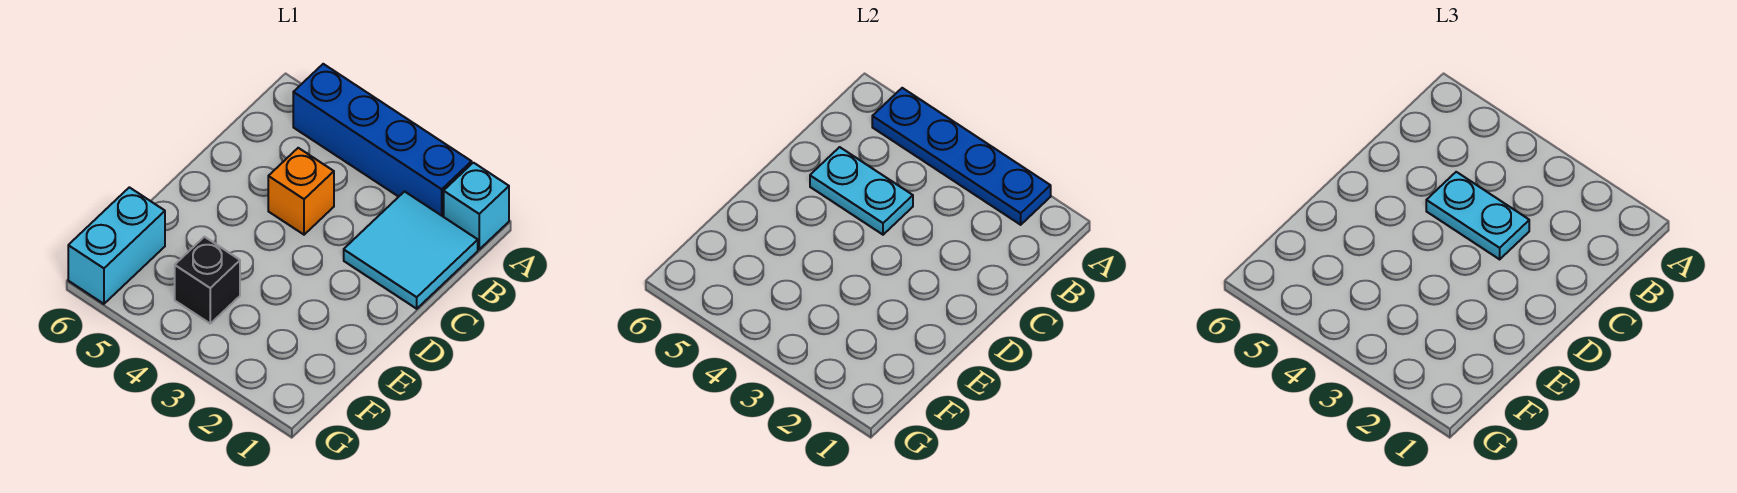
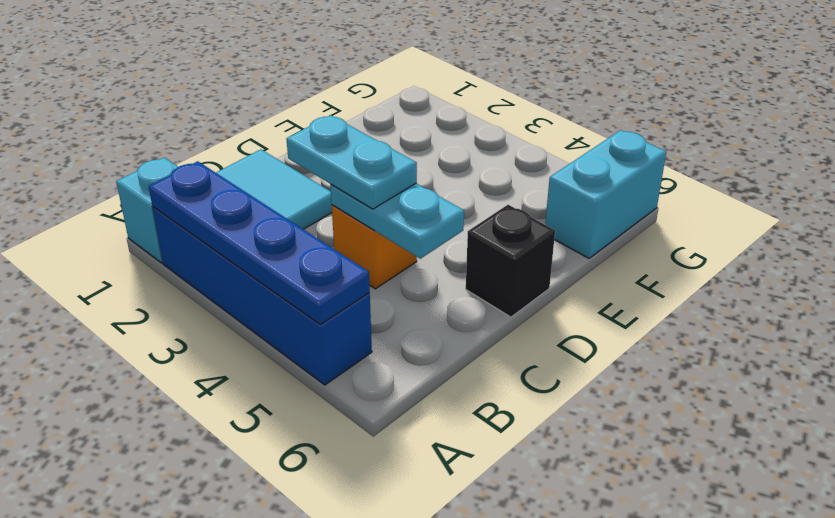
black brick F4 level 1 -> black brick D6 level 1

